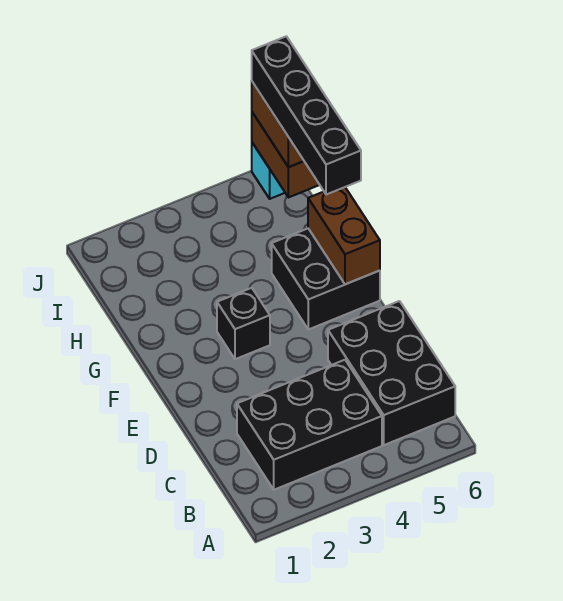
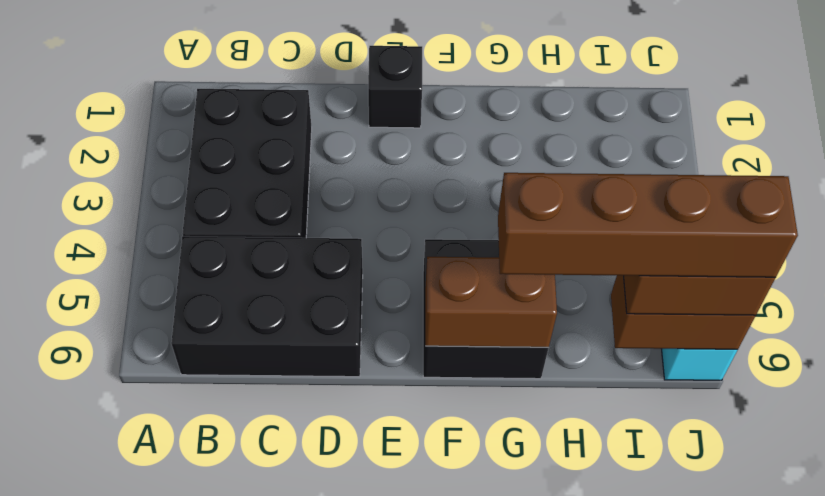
black brick F3 level 1 -> black brick E1 level 1
black brick G6:J6 level 4 -> brown brick G6:J6 level 4

